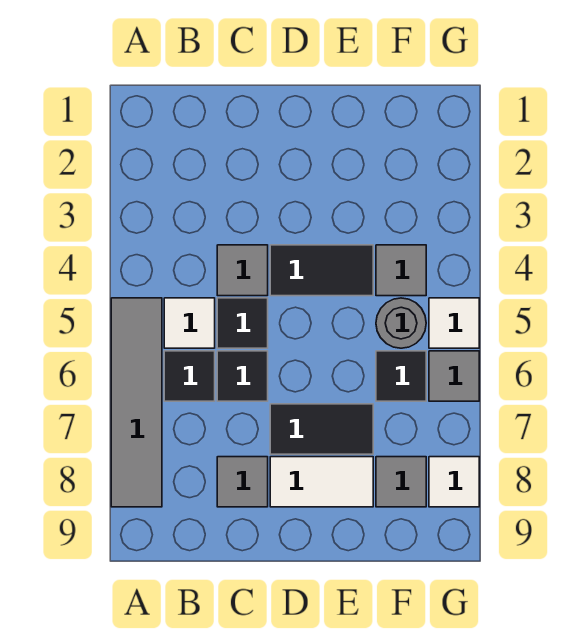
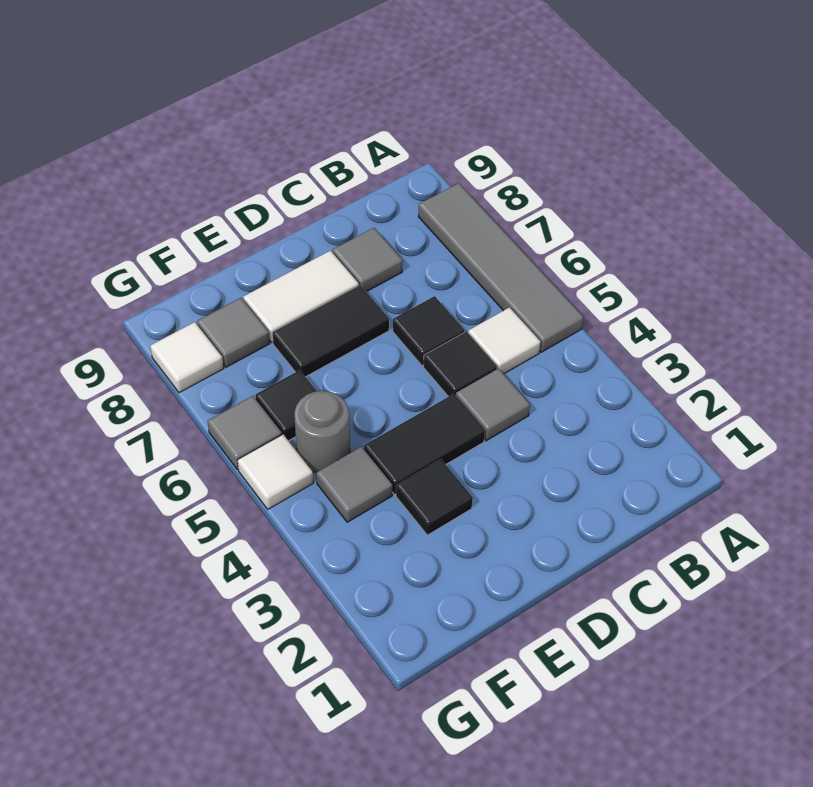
black tile B6 level 1 -> black tile E3 level 1

